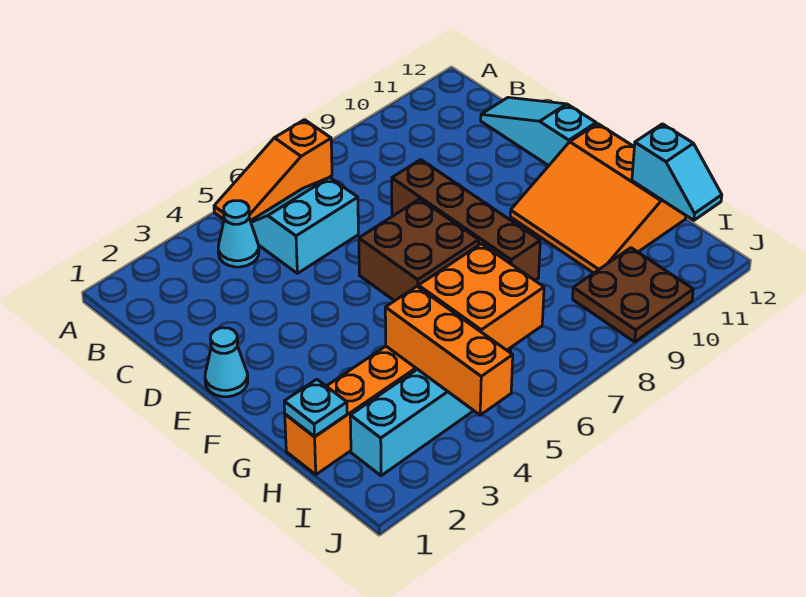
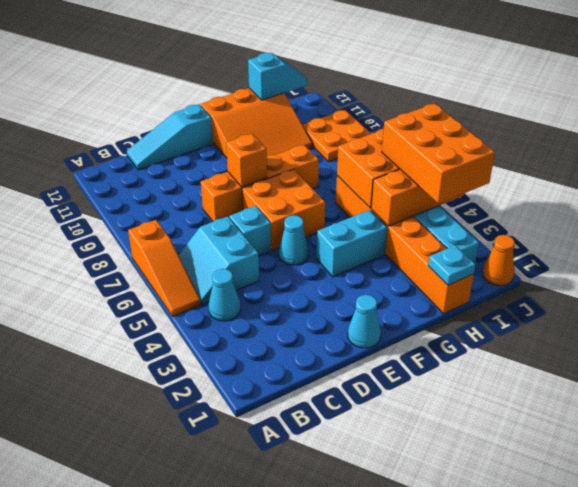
none -> cyan brick D6 level 1
brown brick D8:G8 level 1 -> orange brick D8:G8 level 1
none -> cyan cone E5 level 1
brown brick E6:F7 level 1 -> orange brick E6:F7 level 1
none -> orange brick E8 level 2
none -> cyan brick F4:G4 level 1
none -> orange brick I3:J5 level 3
brown plate I9:J10 level 1 -> orange plate I9:J10 level 1
none -> orange cone J1 level 1

